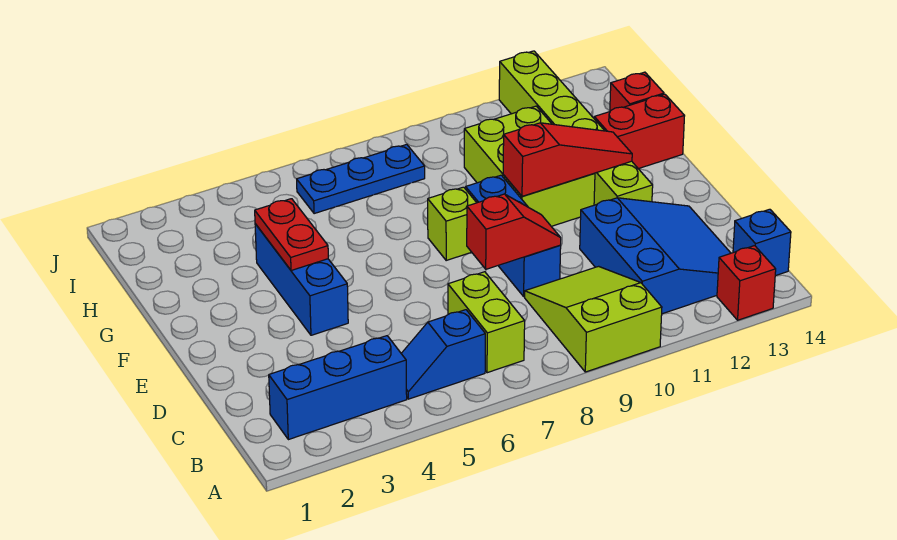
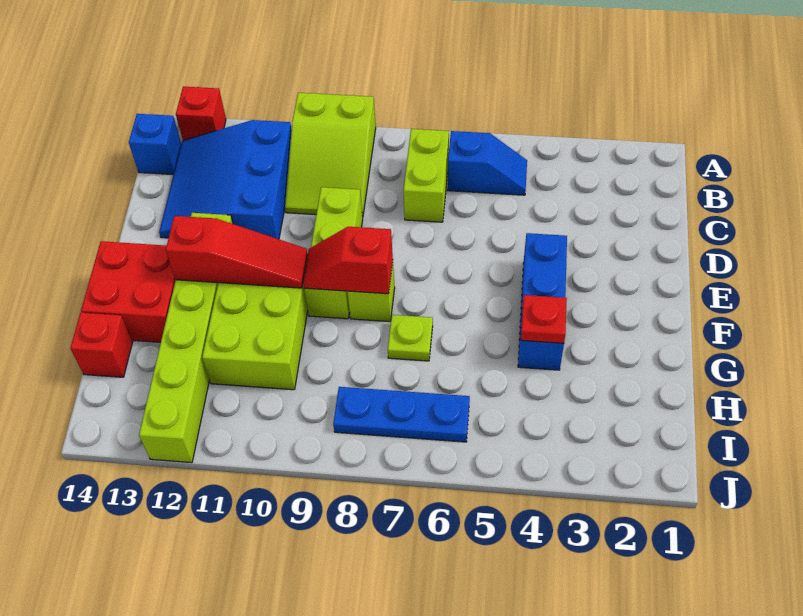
blue brick B2:B4 level 1 -> none
red slope D8:D9 level 2 top 8 -> red slope F8:F9 level 2 top 8
blue brick D9:F9 level 1 -> lime brick D9:F9 level 1
red plate F4:G4 level 2 -> red plate G4 level 2
red slope F10:F12 level 2 top 10 -> red slope F10:F12 level 2 top 12
none -> lime plate G7 level 1
red brick G13:G14 level 1 -> red brick F13:G14 level 1

